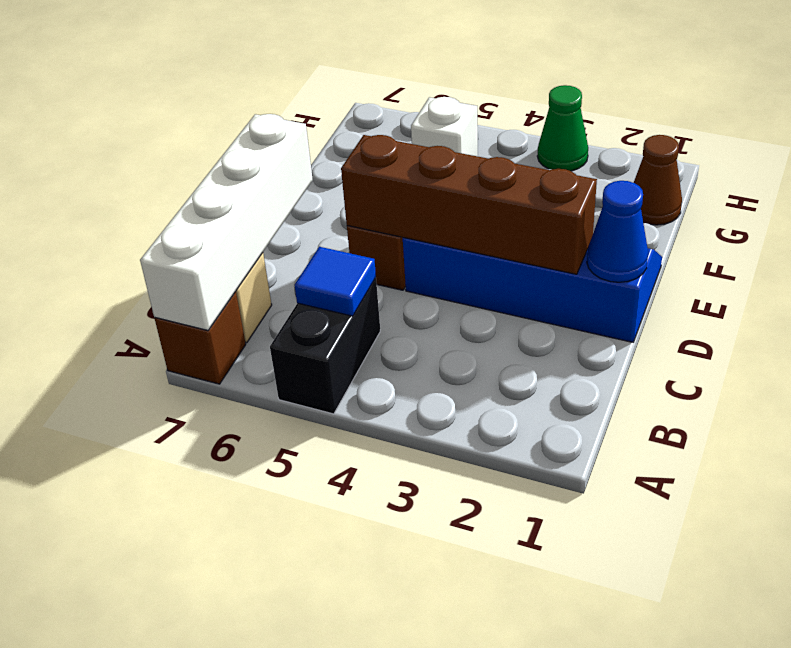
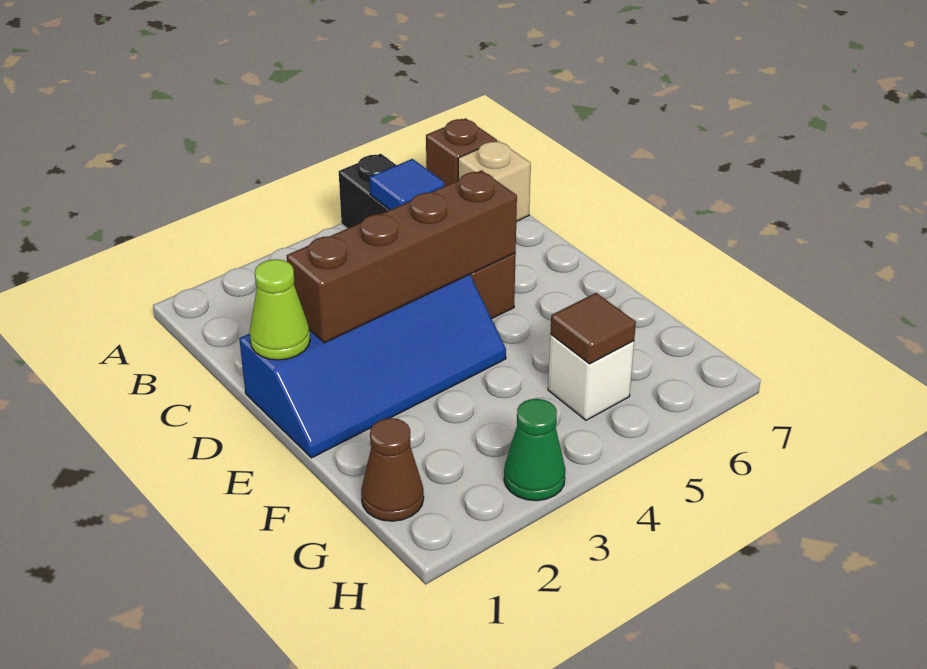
white brick A7:D7 level 2 -> none
blue cone D1 level 2 -> lime cone D1 level 2
none -> brown tile G5 level 2

